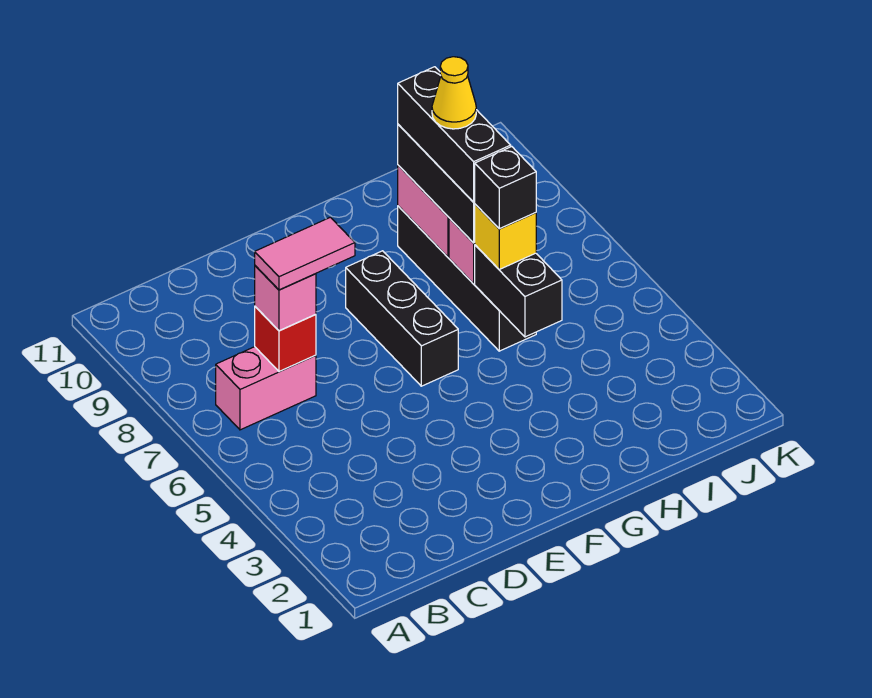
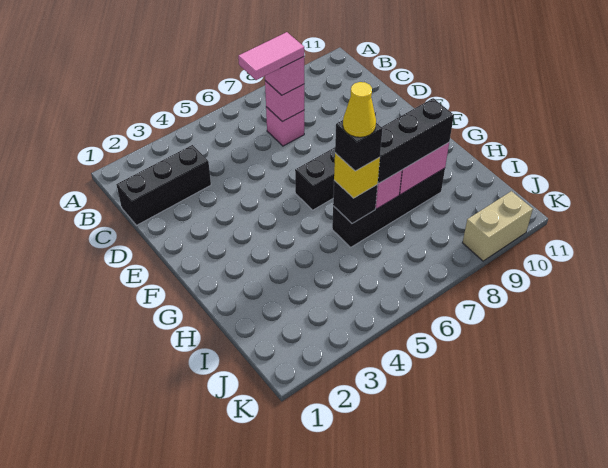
pink brick B7:C7 level 1 -> pink brick C7 level 1
red brick C7 level 2 -> pink brick C7 level 2
pink tile C7:D7 level 4 -> pink tile C6:C7 level 4
black brick H5:H6 level 2 -> black brick H6 level 2
black brick H7:H9 level 4 -> black brick C1:C3 level 1
yellow cone H8 level 5 -> yellow cone H6 level 5
none -> tan brick K9:K10 level 1

